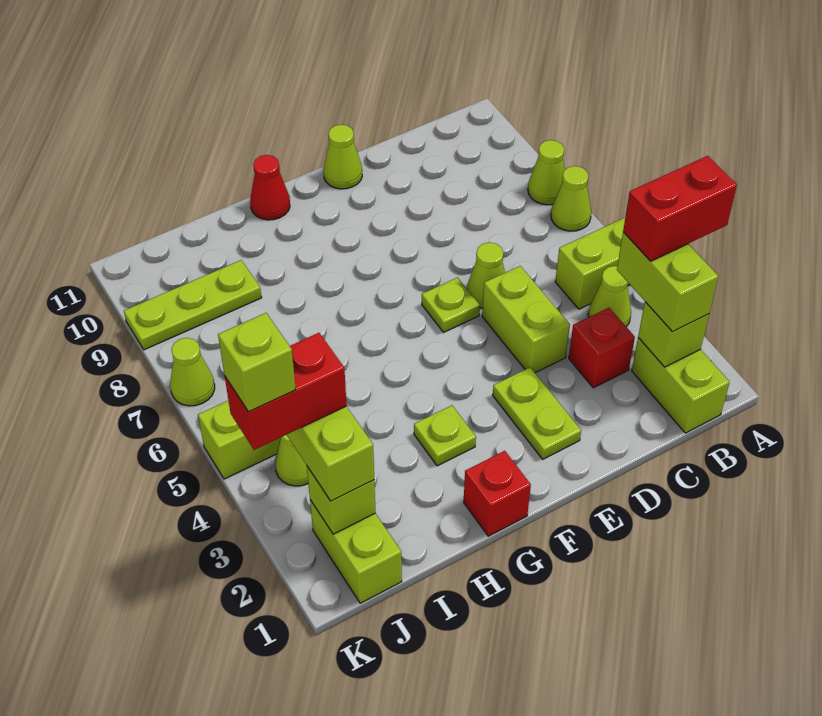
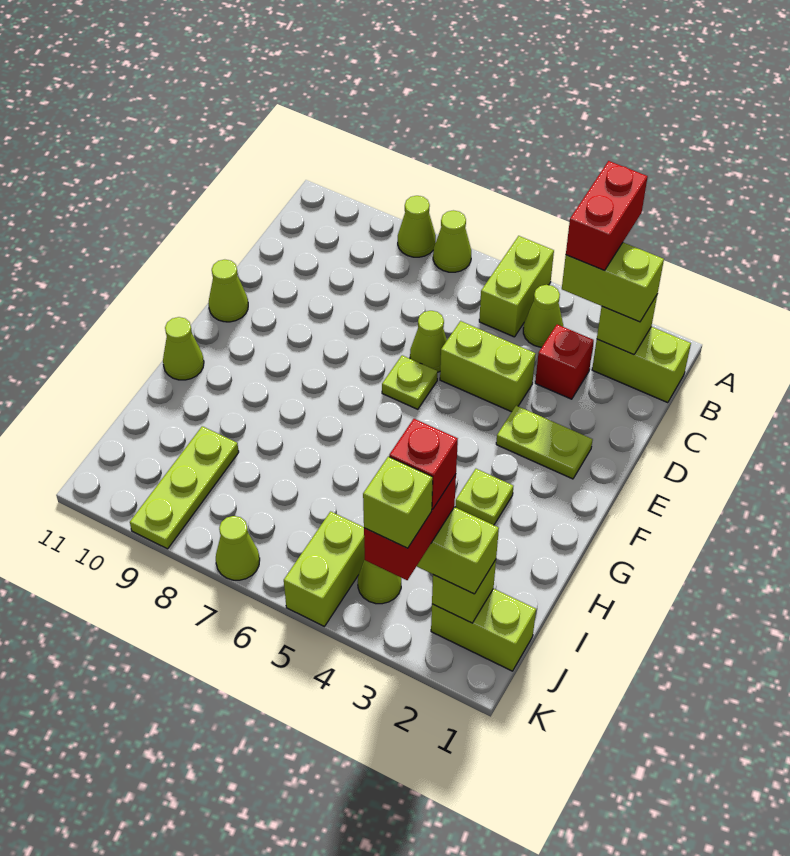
red brick G1 level 1 -> red brick J3 level 5
red cone G11 level 1 -> lime cone G11 level 1

